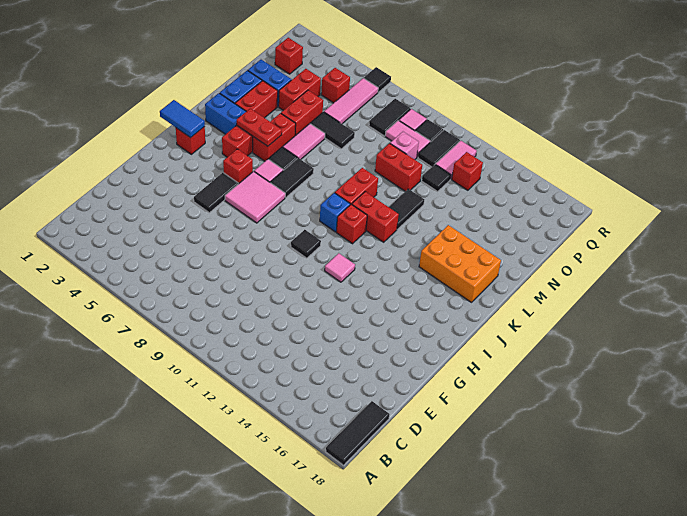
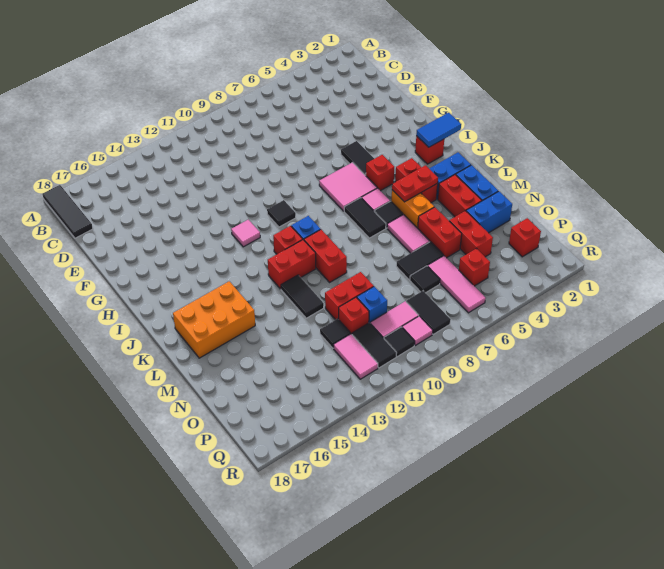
red brick K5:L5 level 1 -> orange brick K5:L5 level 1
pink brick O10 level 1 -> blue brick O10 level 1
red brick P13 level 1 -> red brick O11 level 1
black tile R6 level 1 -> black tile O7 level 1

